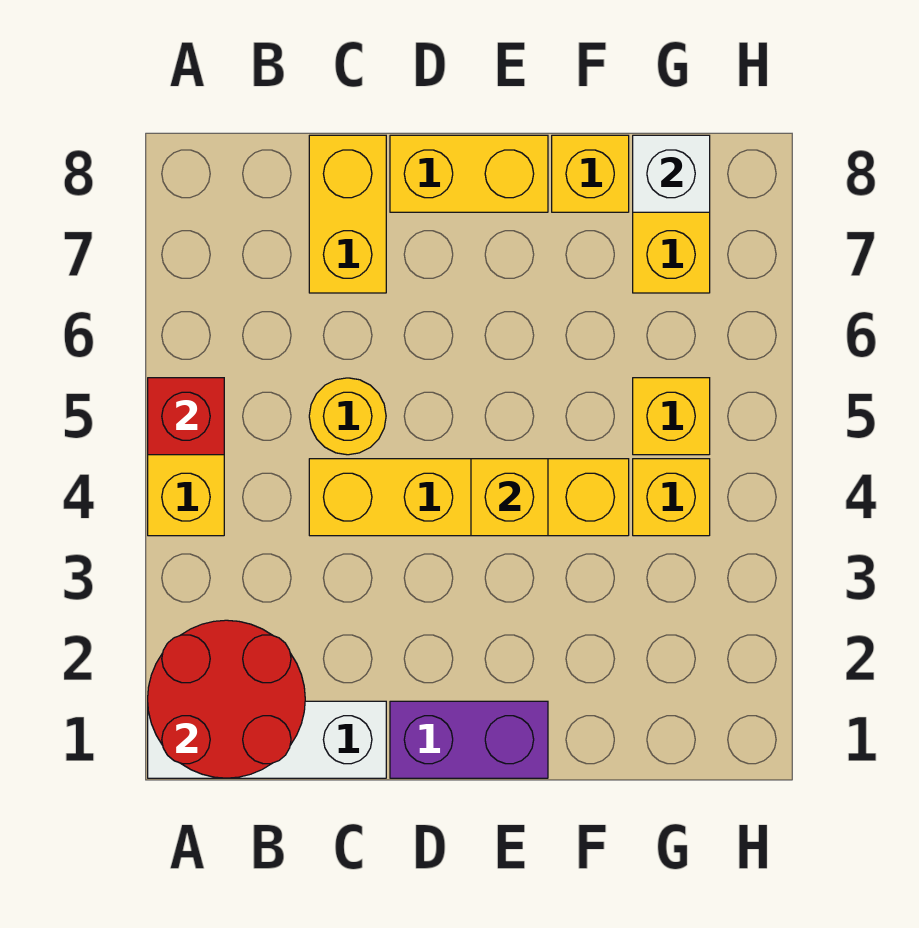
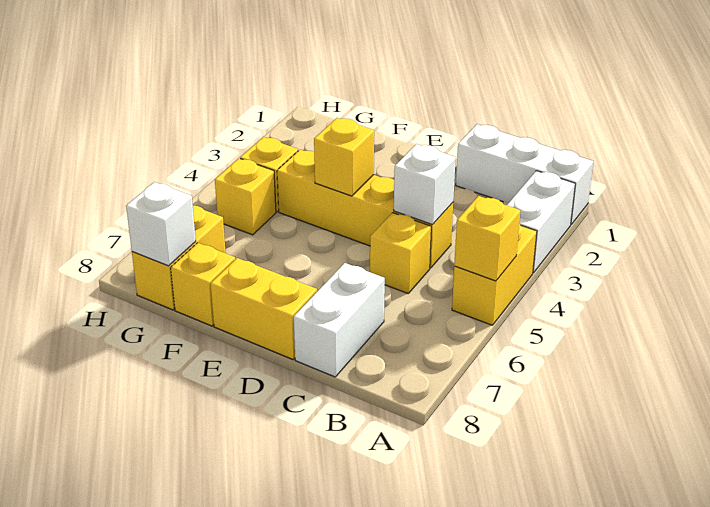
red round brick A1:B2 level 2 -> none
none -> white brick A2:A3 level 1
red brick A5 level 2 -> yellow brick A5 level 2
none -> white brick C4 level 2
yellow round brick C5 level 1 -> yellow brick C5 level 1
yellow brick C7:C8 level 1 -> white brick C7:C8 level 1
purple brick D1:E1 level 1 -> none

